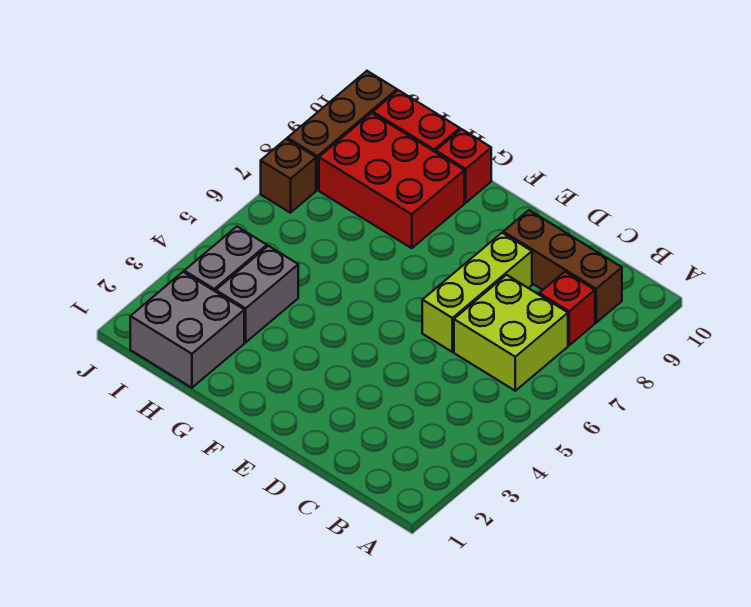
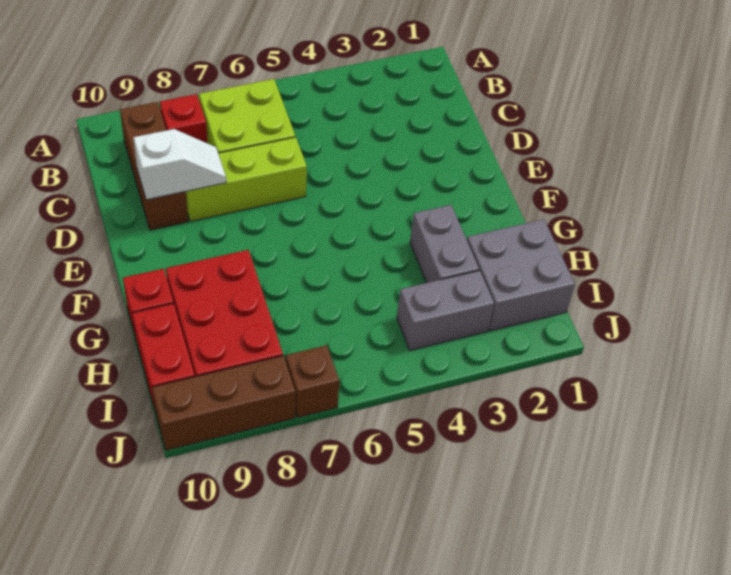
none -> white slope D8:D9 level 2 top 9
grey brick H3:H4 level 1 -> grey brick G3:H3 level 1

